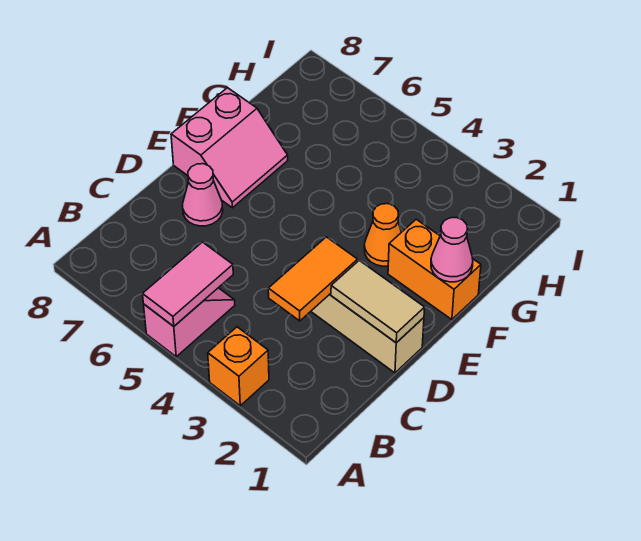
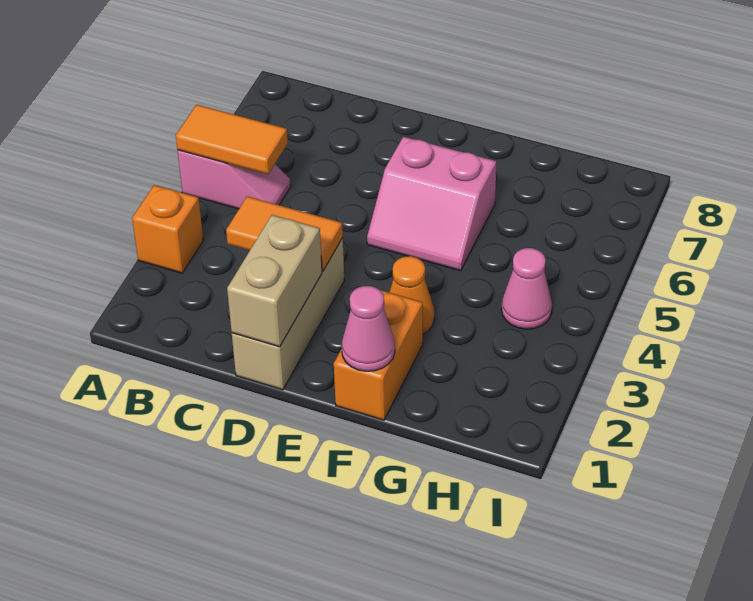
pink tile A5:B5 level 2 -> orange tile A5:B5 level 2
tan tile D1:D2 level 2 -> tan brick D1:D2 level 2
pink cone D7 level 1 -> pink cone H4 level 1
pink slope E7:F8 level 1 top 8 -> pink slope E5:F6 level 1 top 6

